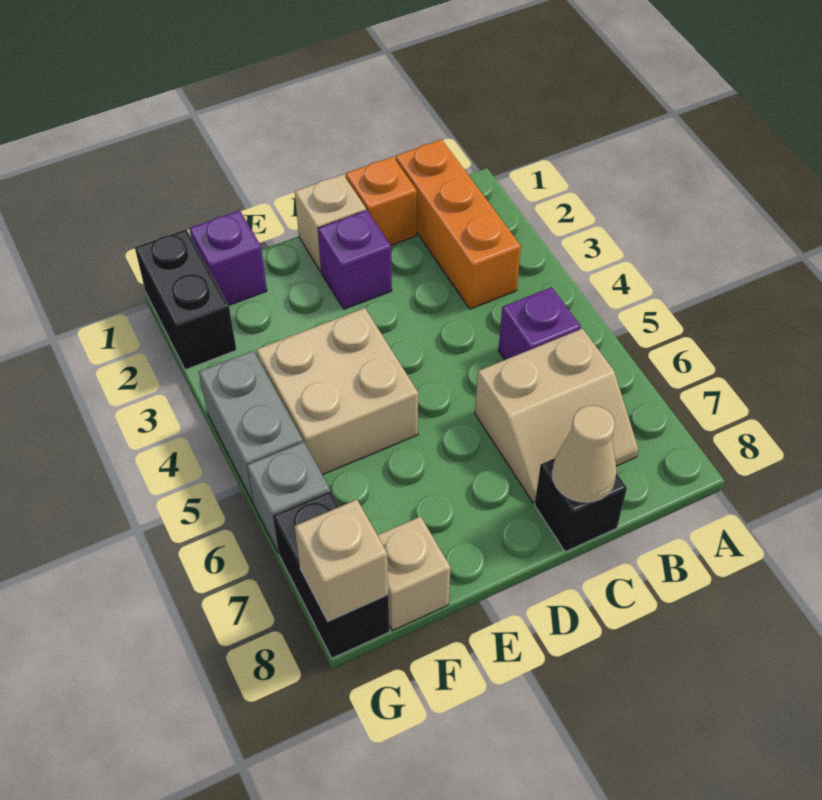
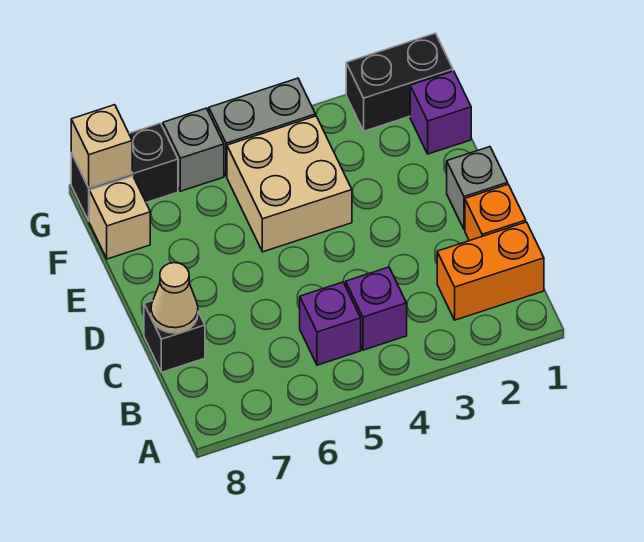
orange brick B1:B3 level 1 -> orange brick B1:B2 level 1
tan slope B6:C7 level 1 top 6 -> none
tan brick D1 level 1 -> grey brick D1 level 1
purple brick D2 level 1 -> purple brick B4 level 1

